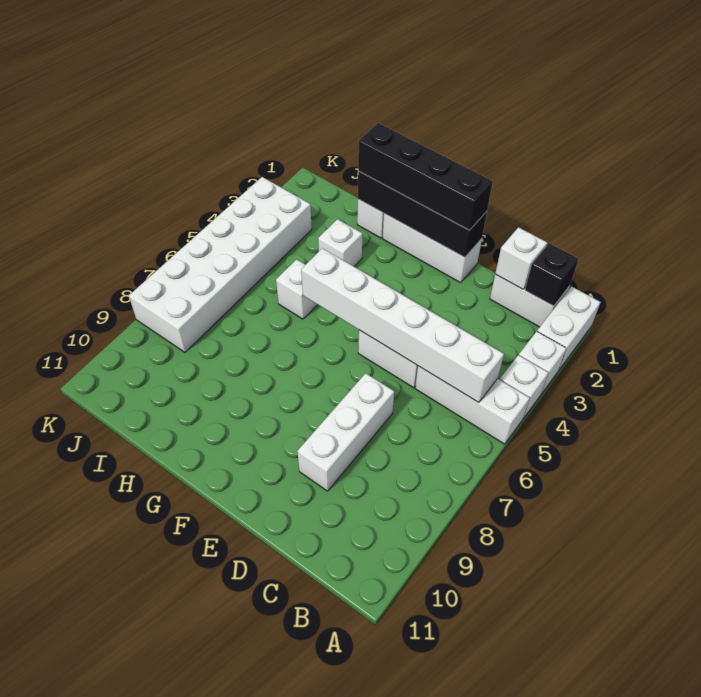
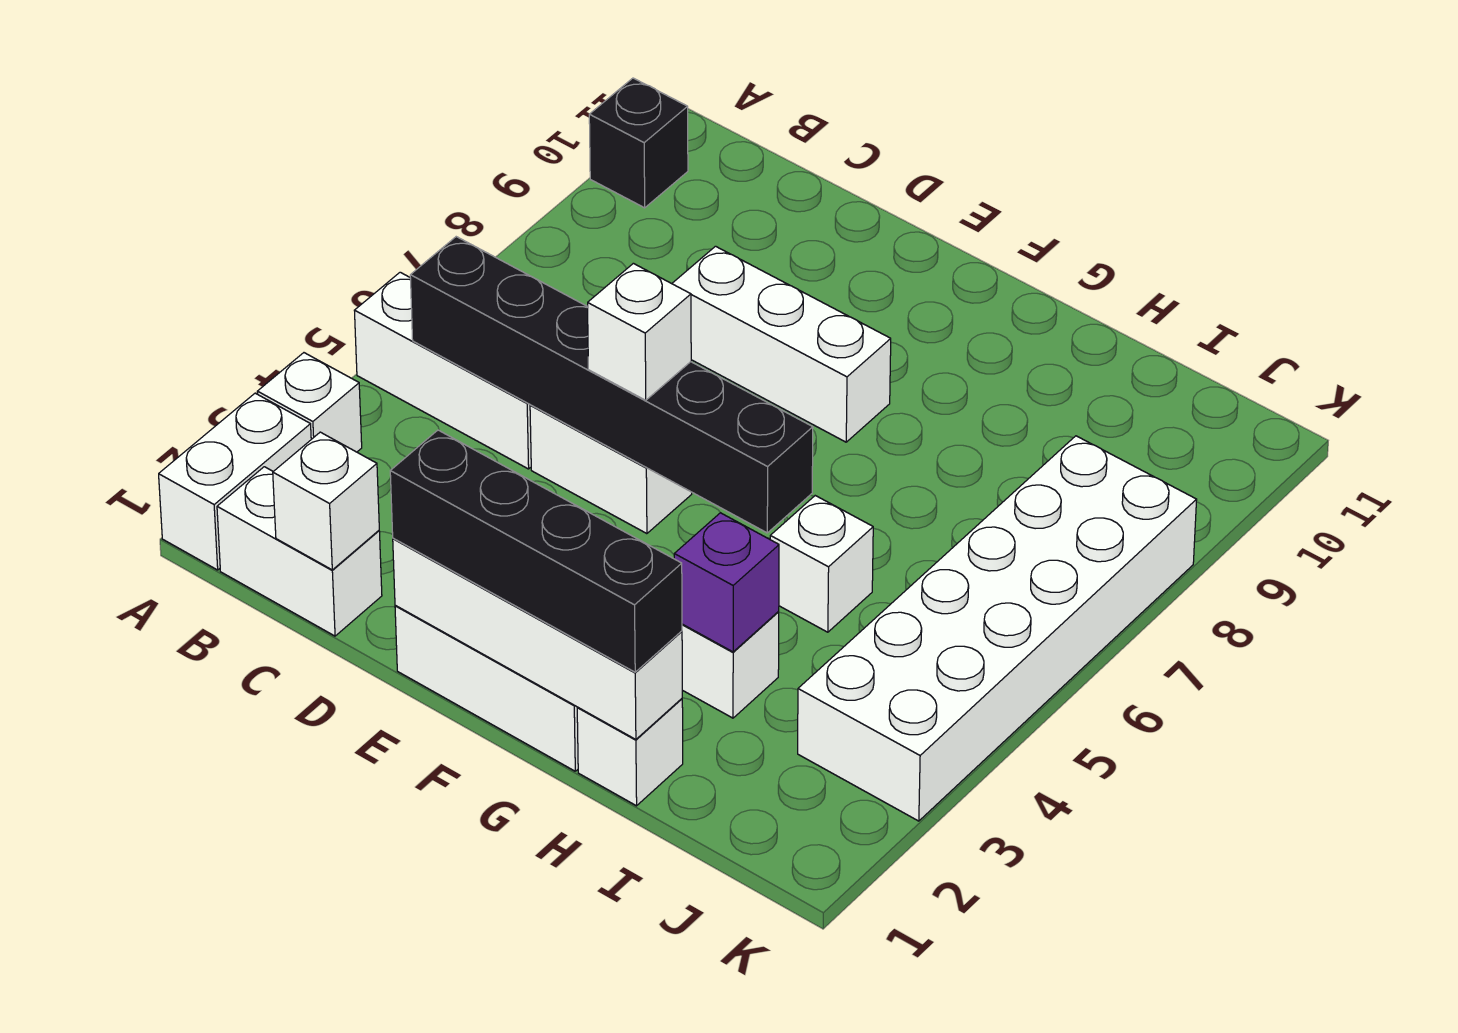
white brick A4 level 1 -> white brick E5 level 3
black brick B1 level 2 -> black brick A10 level 1
white brick B5:G5 level 2 -> black brick B5:G5 level 2
white brick D7:D9 level 1 -> white brick D8:F8 level 1
black brick E1:H1 level 2 -> white brick E1:H1 level 2
none -> purple brick H3 level 2

